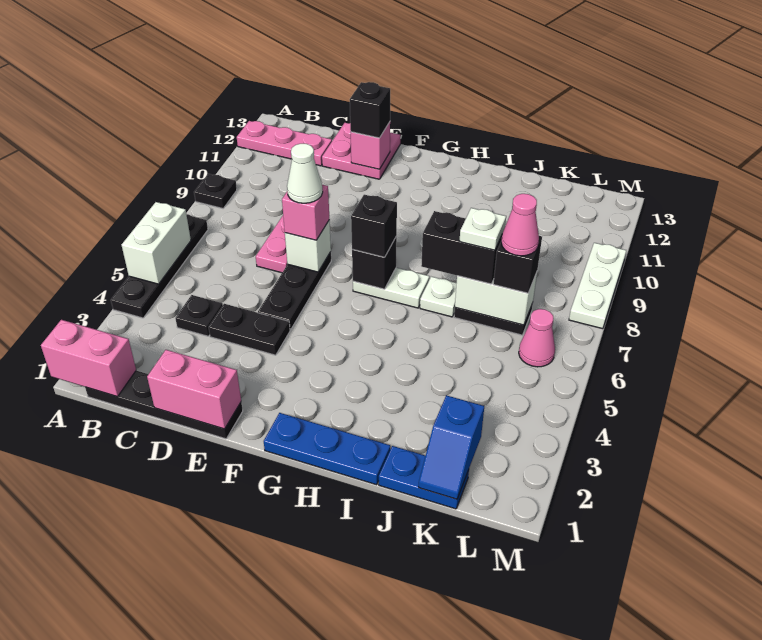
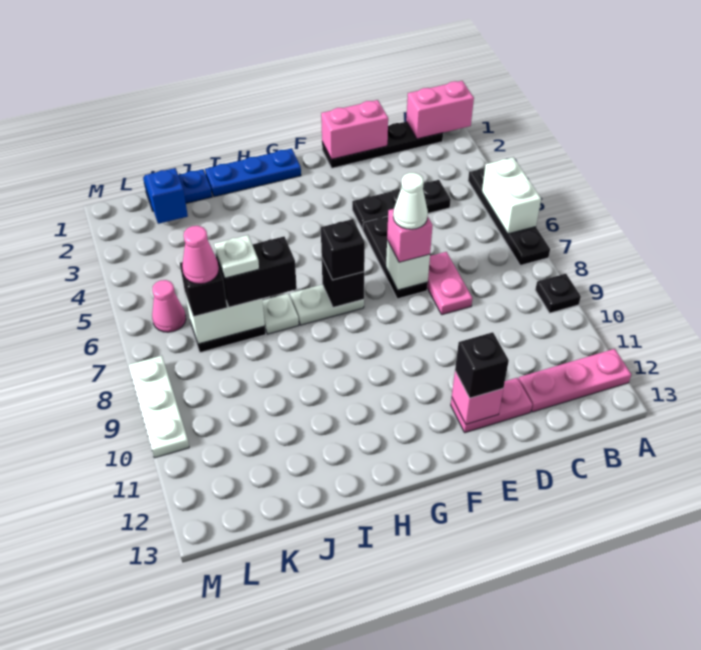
pink plate D12:E13 level 1 -> pink plate D12:E12 level 1

